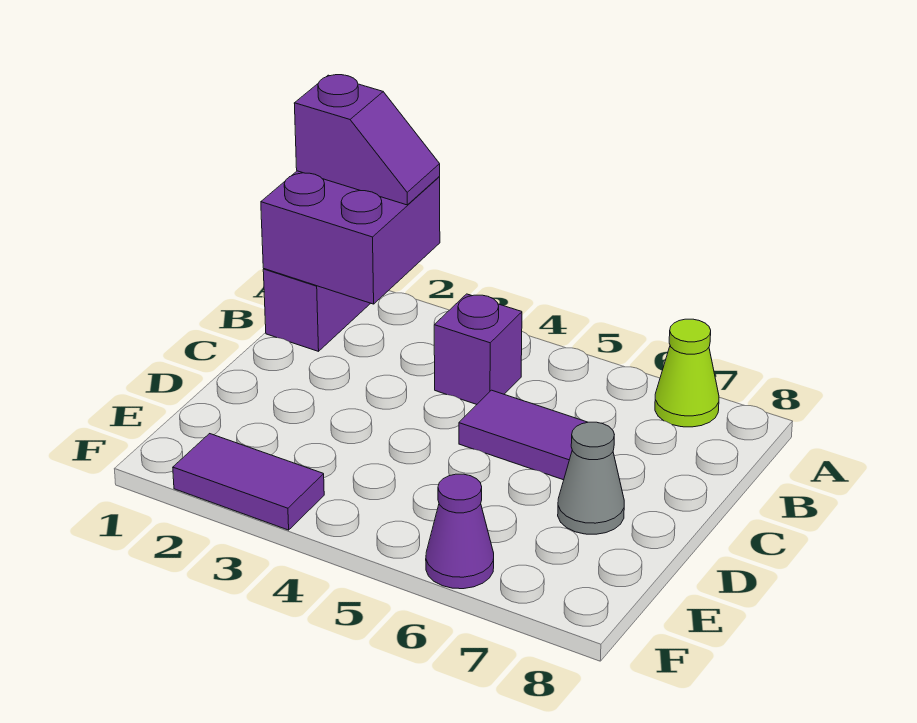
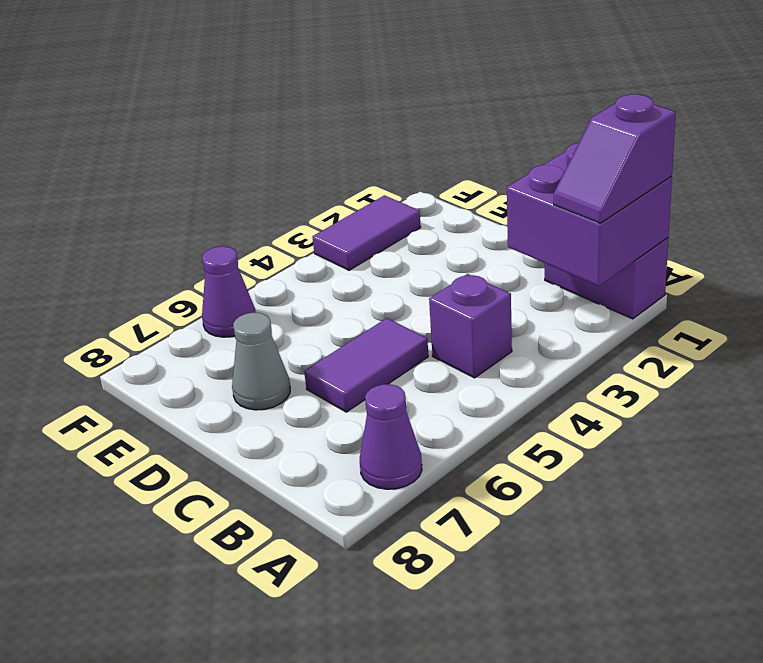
lime cone A7 level 1 -> purple cone A7 level 1

